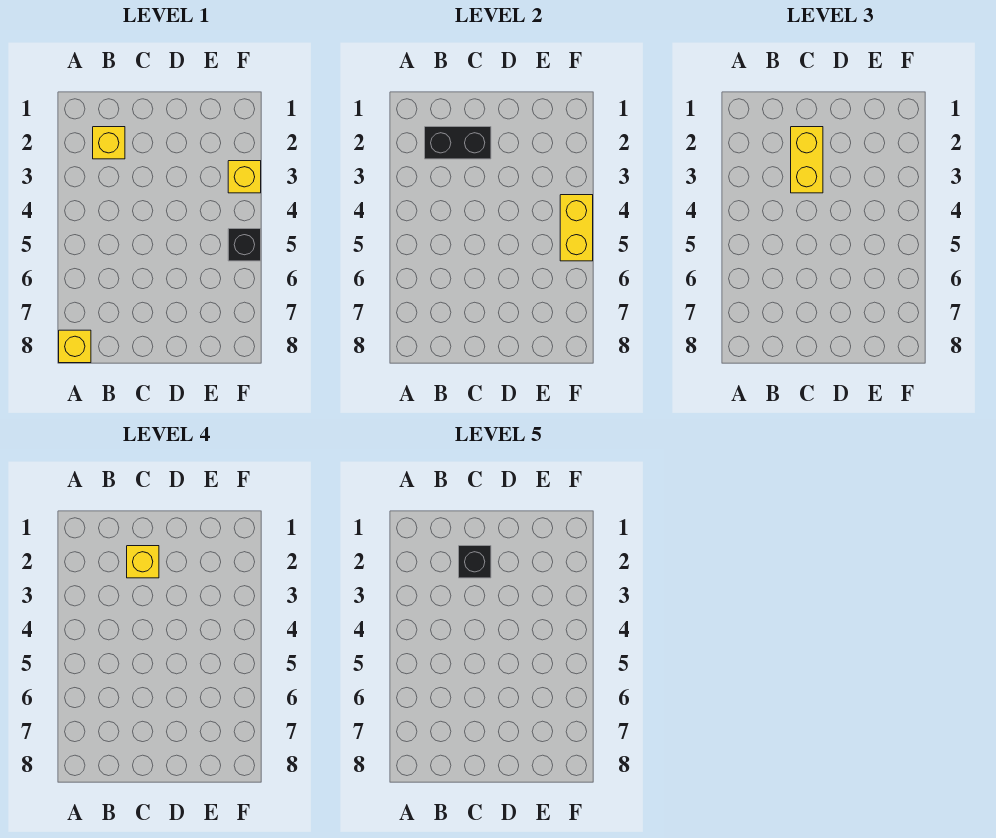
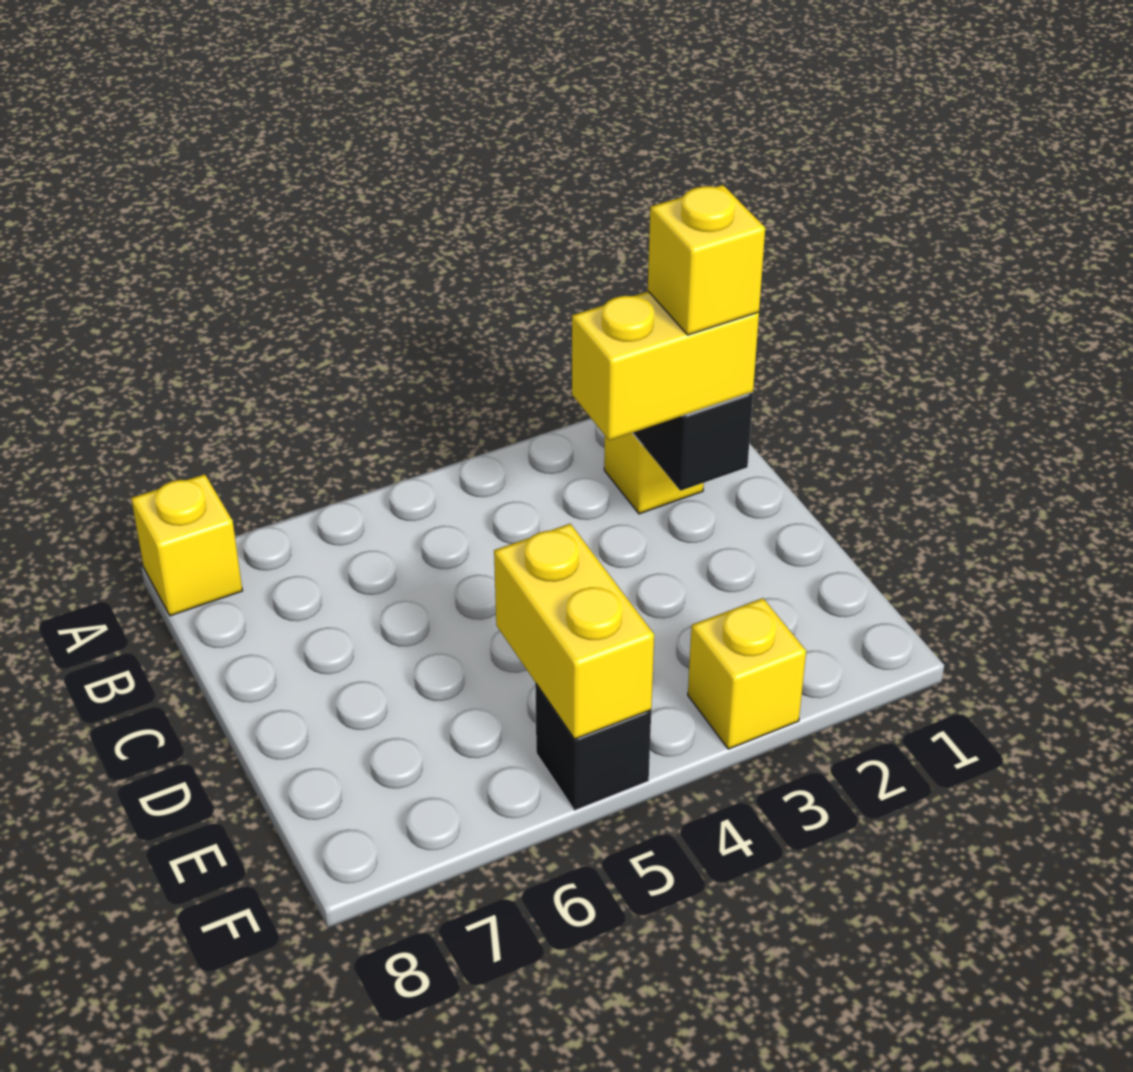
black brick C2 level 5 -> none
yellow brick F4:F5 level 2 -> yellow brick E5:F5 level 2

